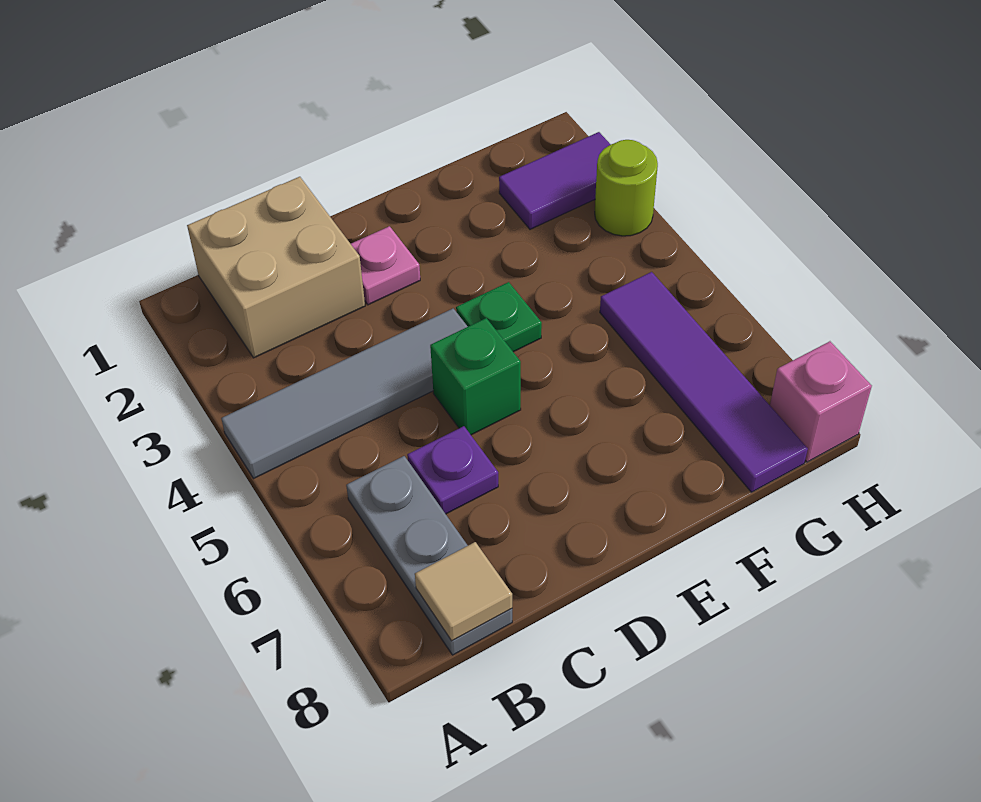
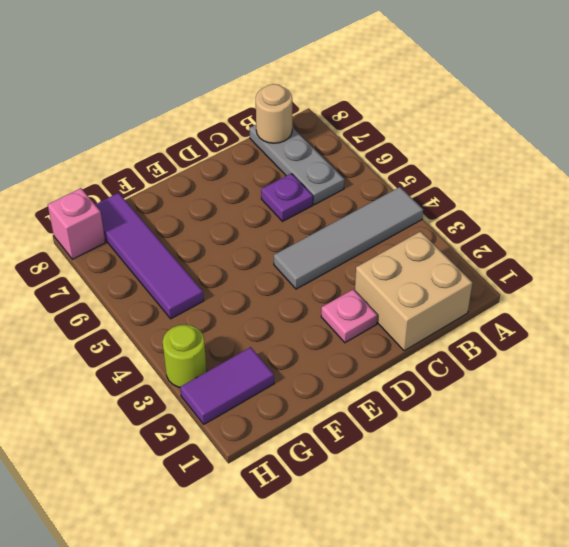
tan tile B8 level 2 -> tan round brick B8 level 2
green brick D5 level 1 -> none
green plate E4 level 1 -> none

